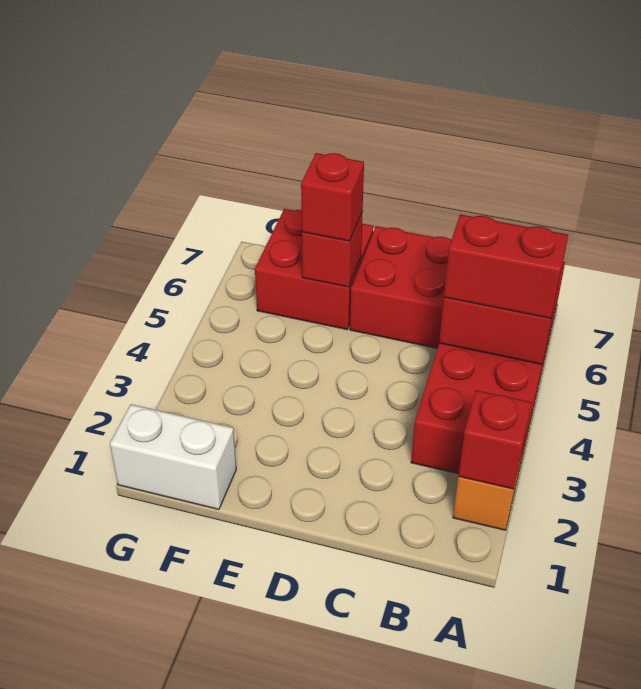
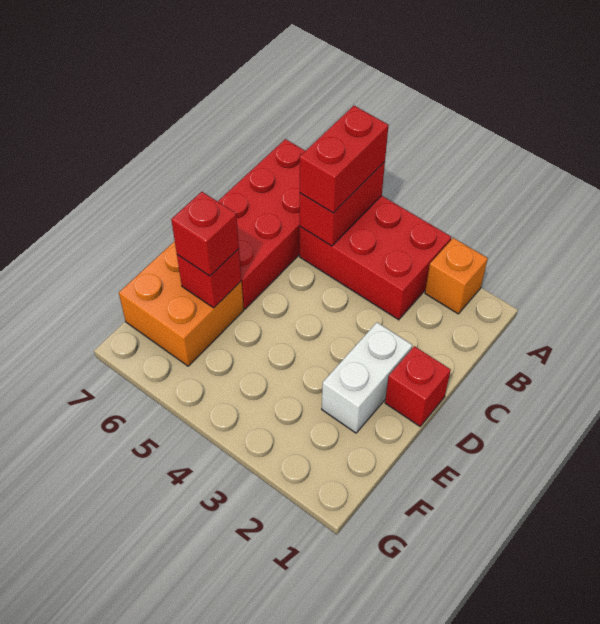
red brick A2 level 2 -> red brick D1 level 1
red brick E6:F7 level 1 -> orange brick E6:F7 level 1
white brick F1:G1 level 1 -> white brick D2:E2 level 1

